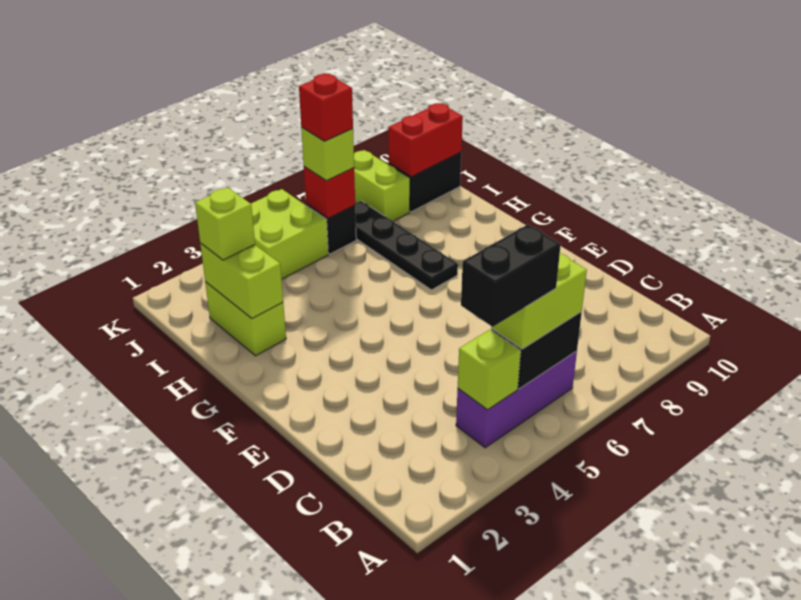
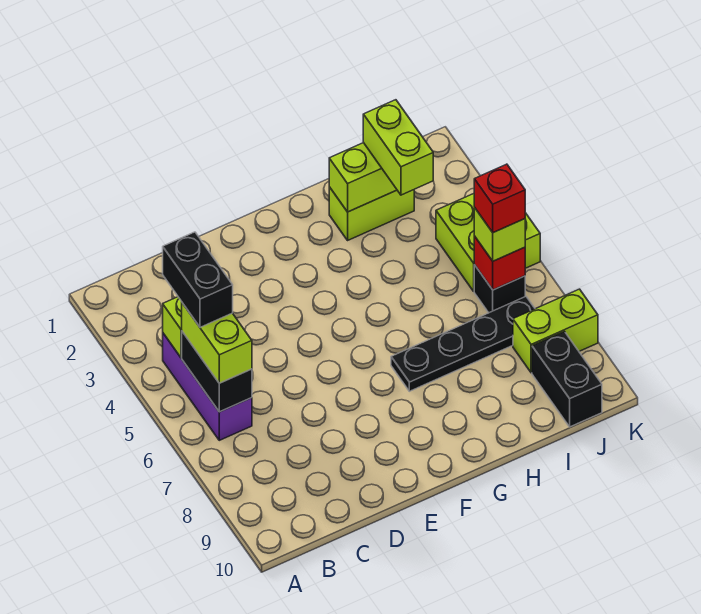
lime brick I2 level 3 -> lime brick I2:I3 level 3
red brick J9:J10 level 2 -> none

